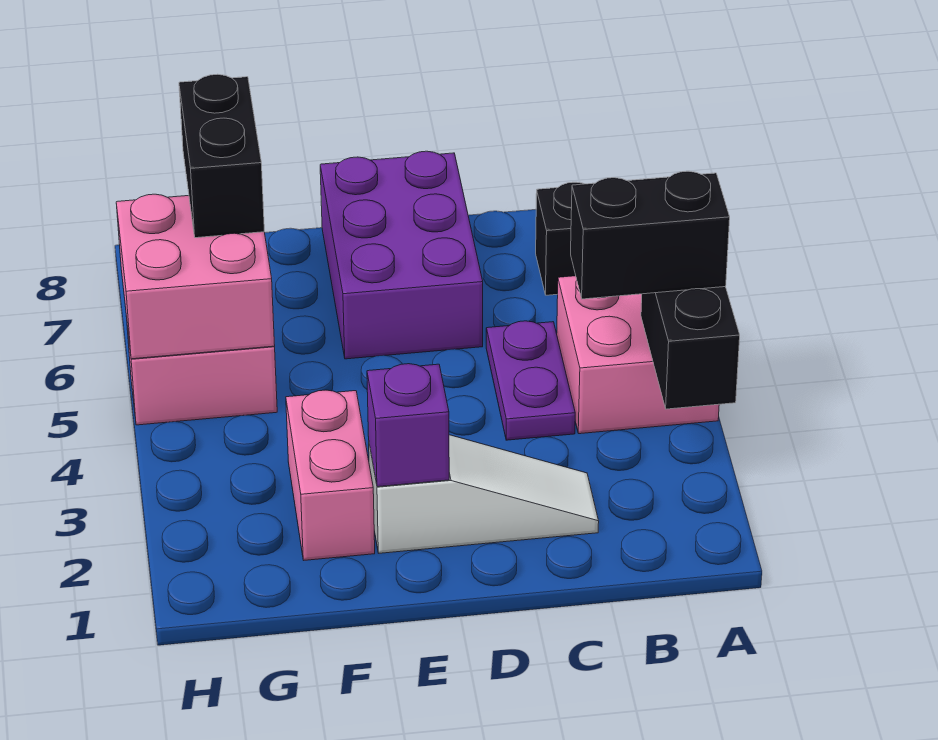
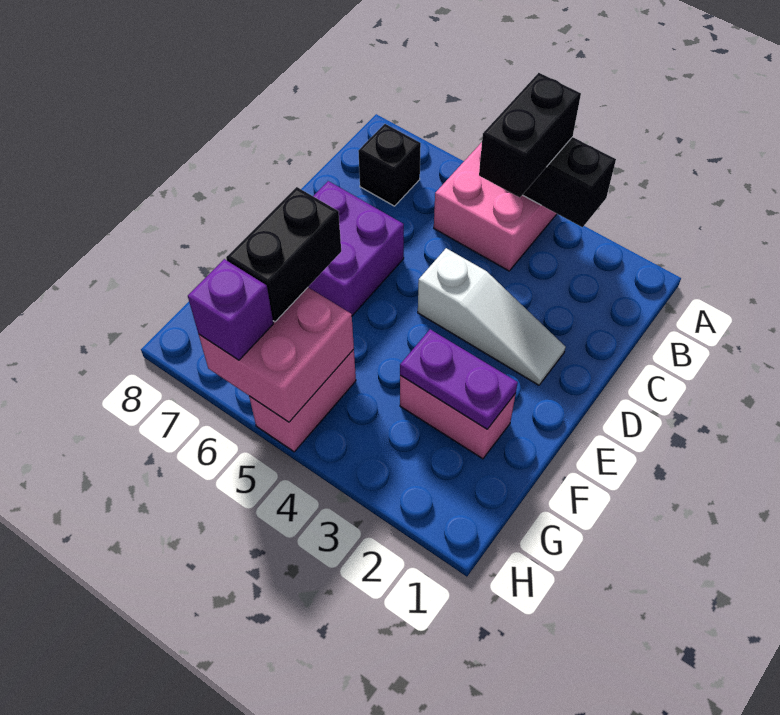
white slope C2:E2 level 1 top E -> white slope D2:D4 level 1 top 4
purple plate C4:C5 level 1 -> purple plate F2:F3 level 2
purple brick D6:E8 level 1 -> purple brick D6:E7 level 1
purple brick E2 level 2 -> purple brick H6 level 3
black brick G6:G7 level 3 -> black brick F6:G6 level 3

